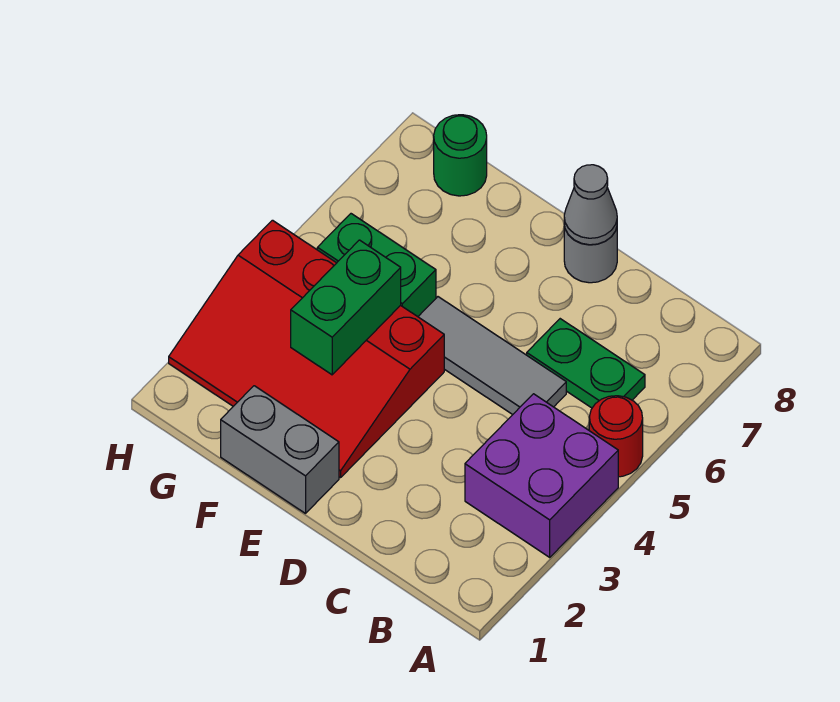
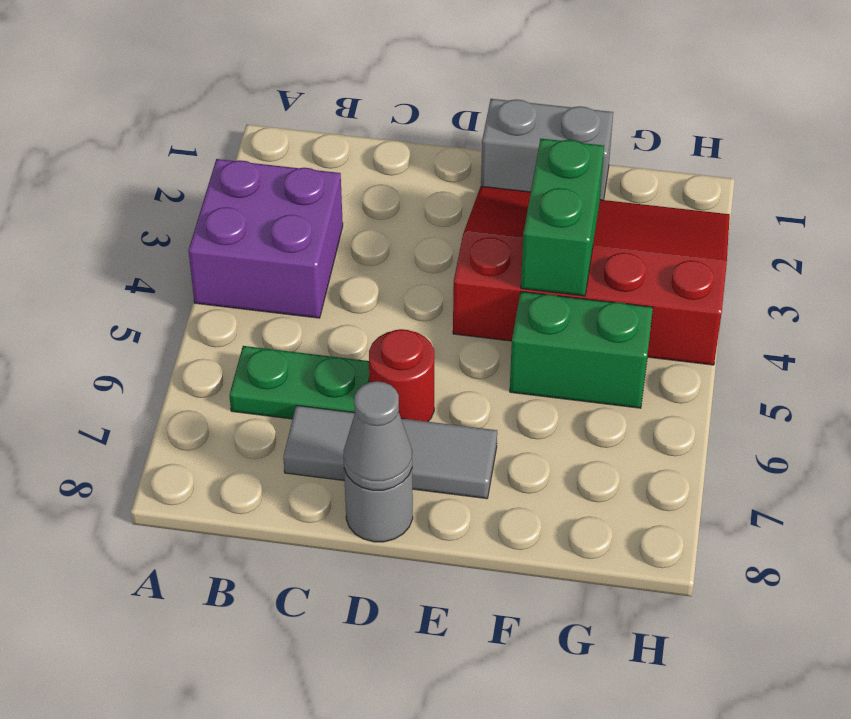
red round brick A5 level 1 -> red round brick D6 level 1
grey tile C5:E5 level 1 -> grey tile C7:E7 level 1
green round brick G8 level 1 -> none

